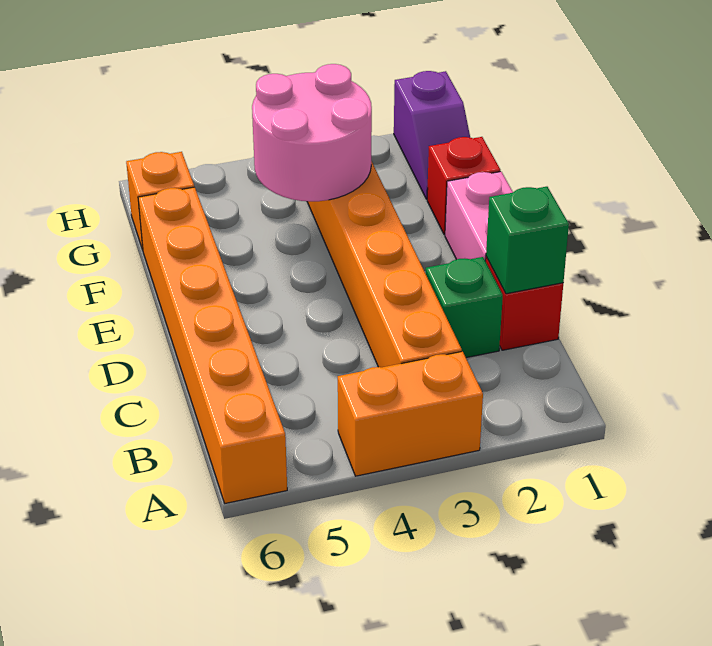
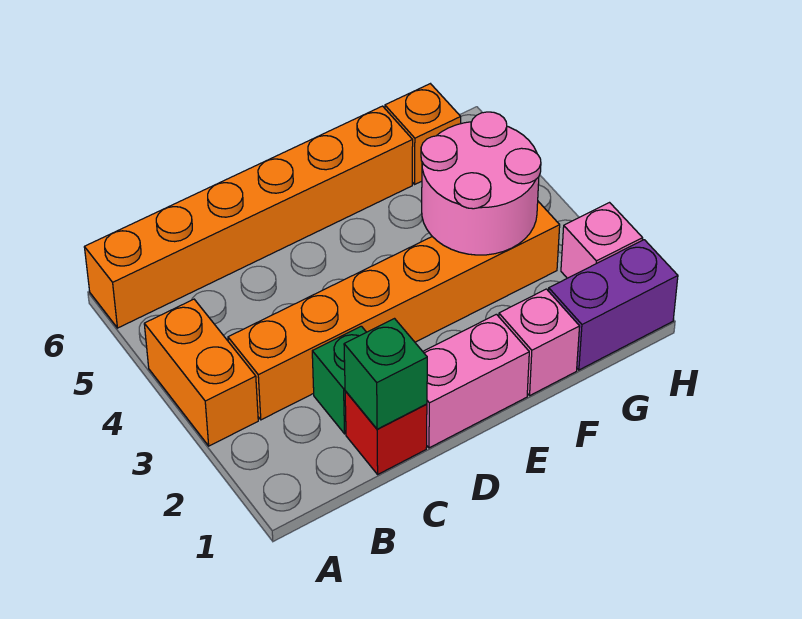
red brick F1 level 1 -> pink brick F1 level 1
purple slope G1:H1 level 1 top H -> purple brick G1:H1 level 1
none -> pink brick H2 level 1

